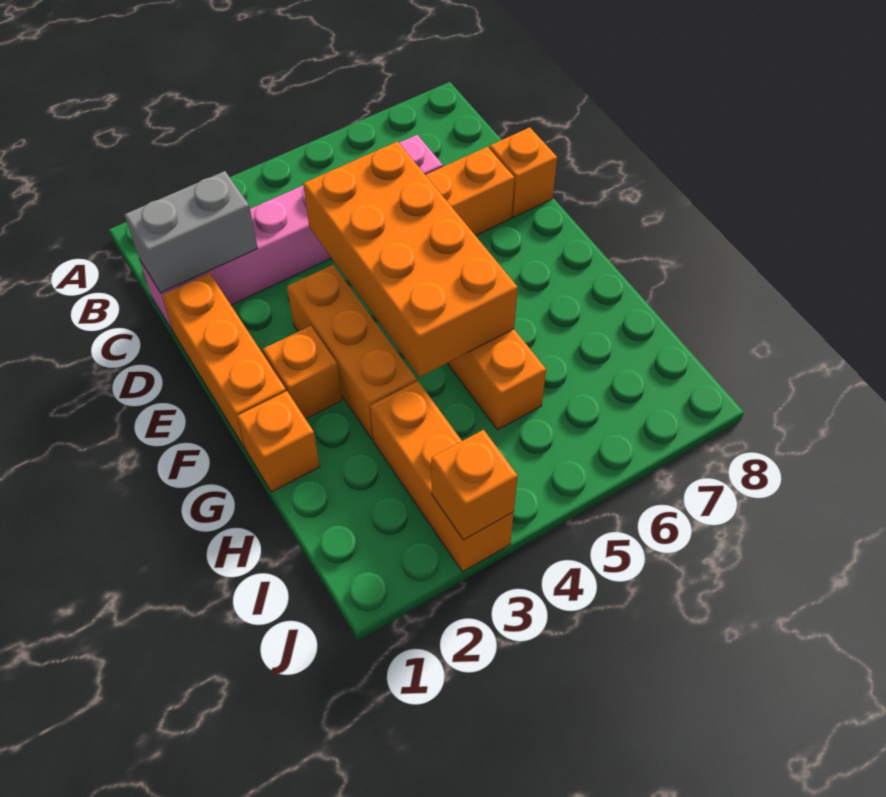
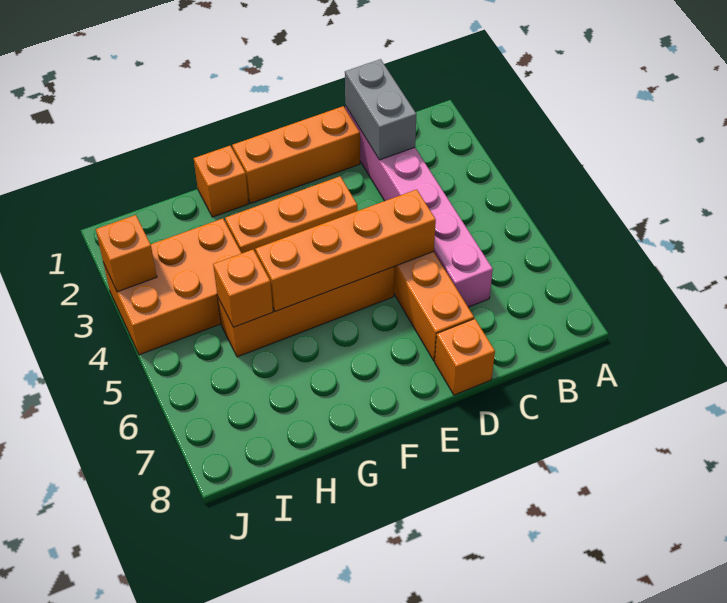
orange brick D4:G5 level 2 -> orange brick D5:G5 level 2
orange brick F2 level 1 -> orange brick H5 level 2
orange brick H3:J3 level 1 -> orange brick H3:J4 level 1

